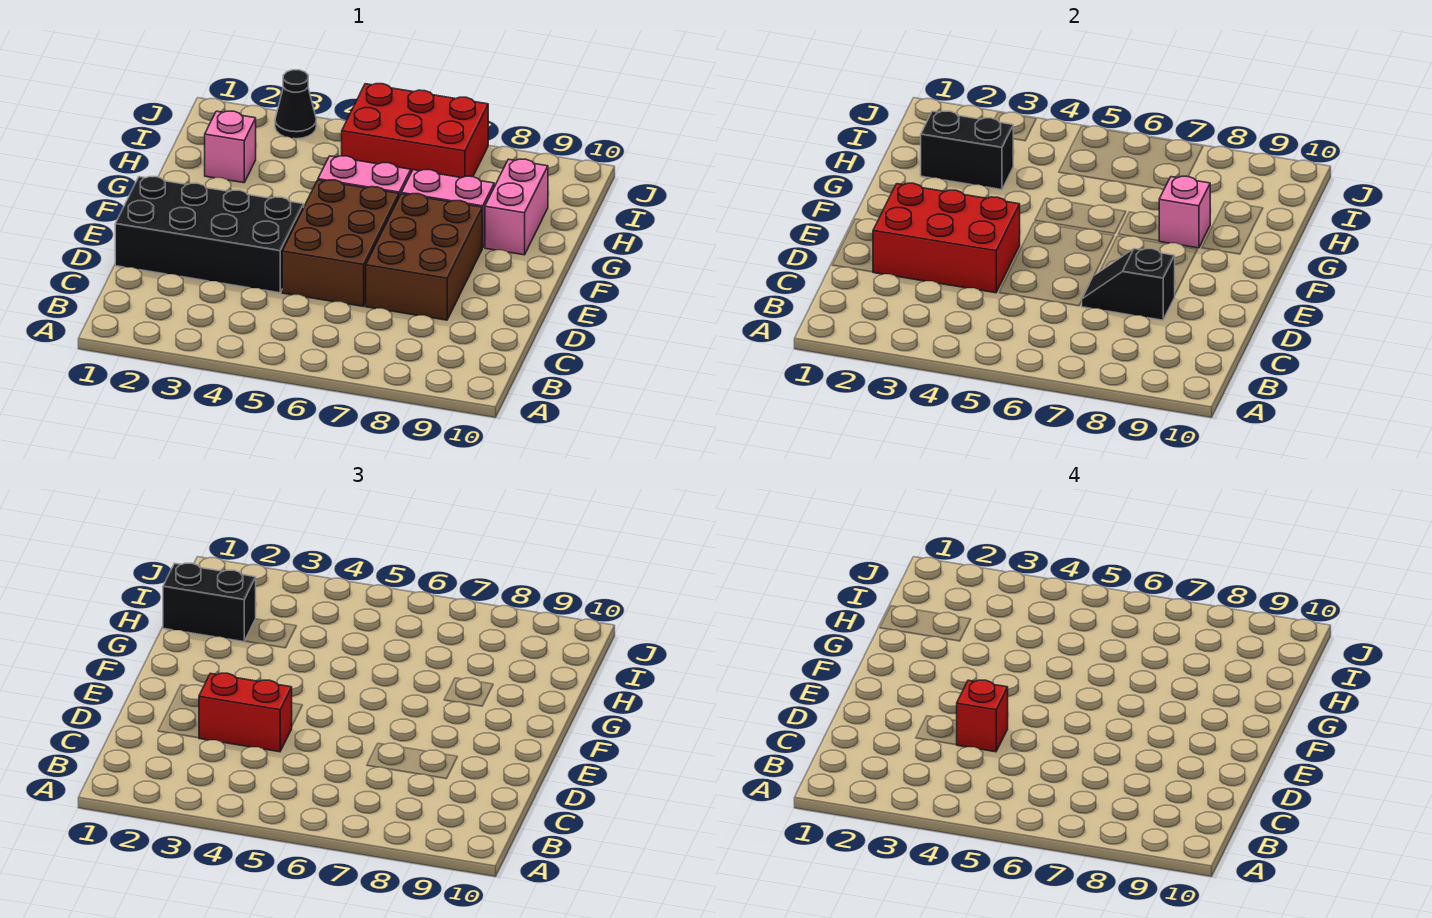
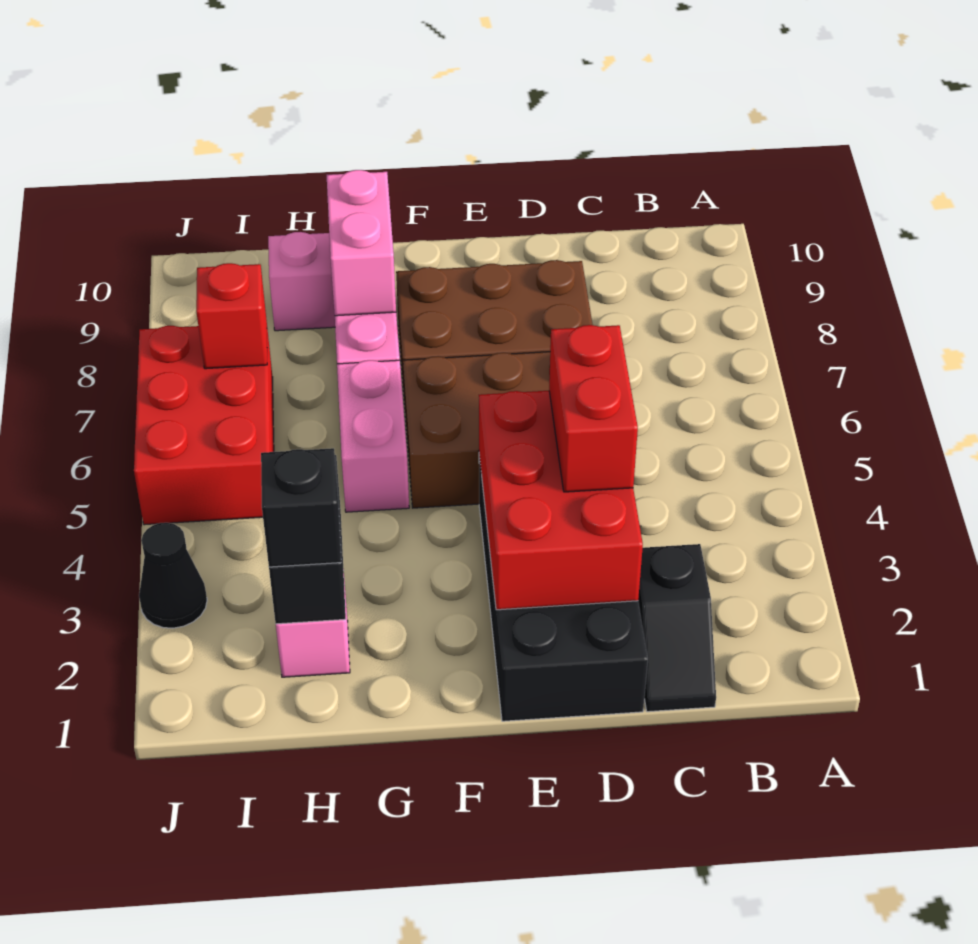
red brick D4 level 4 -> red brick I7 level 2
black slope D7:D8 level 2 top 8 -> black slope C1:C2 level 1 top 2
pink brick G8 level 2 -> pink brick G8:G9 level 2
black brick H1:H2 level 3 -> black brick H2 level 3

